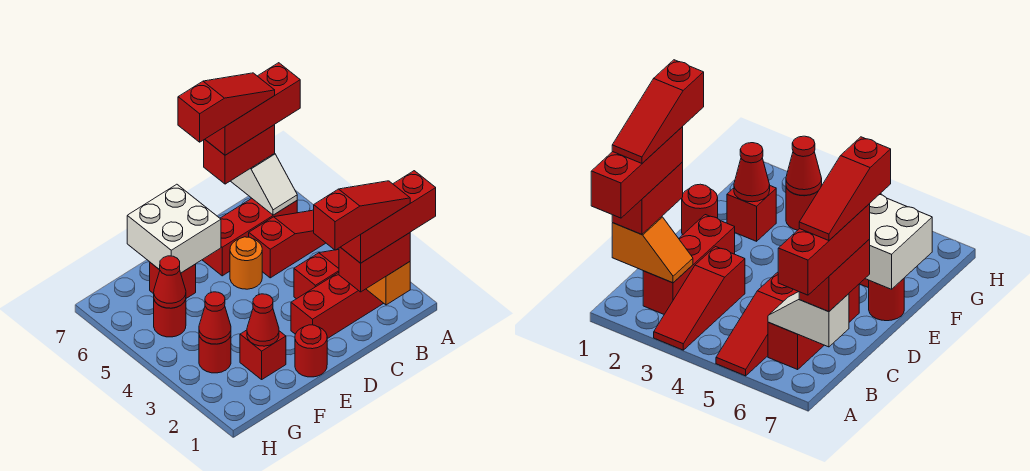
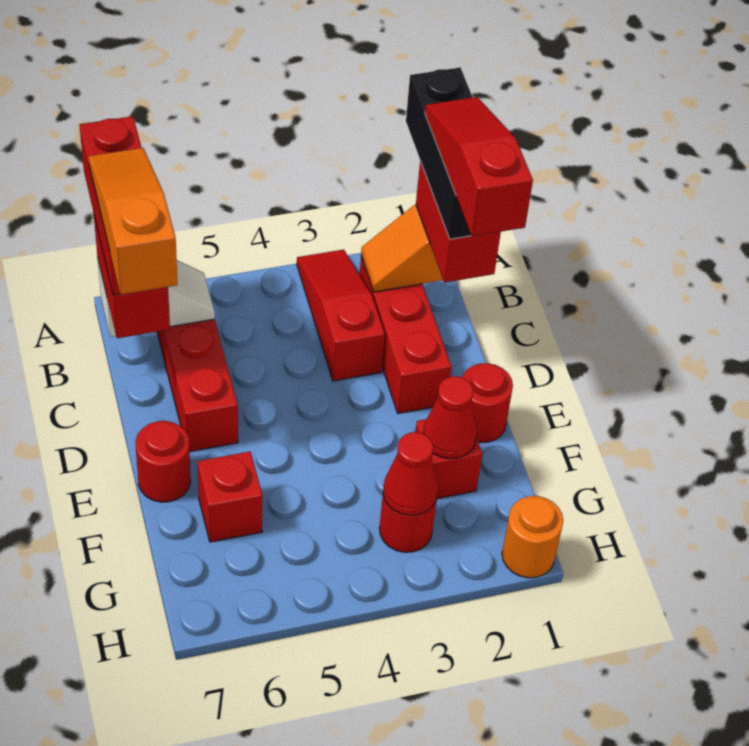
red brick A1:C1 level 4 -> black brick A1:C1 level 4
red slope A5:C5 level 1 top C -> none
red slope B7:D7 level 5 top D -> orange slope B7:D7 level 5 top D
orange round brick D5 level 1 -> orange round brick H1 level 1
white brick E6:F7 level 2 -> none
red round brick G5 level 1 -> none
red cone G5 level 2 -> none

